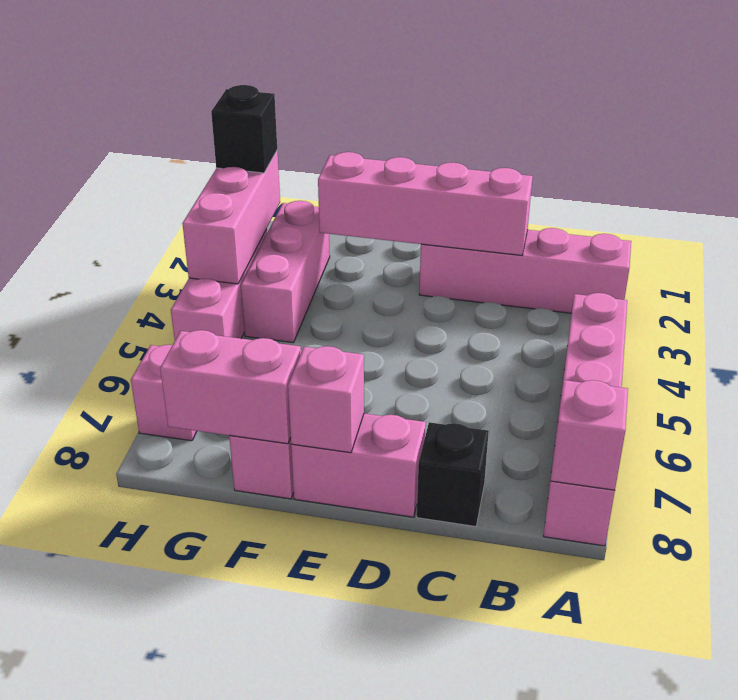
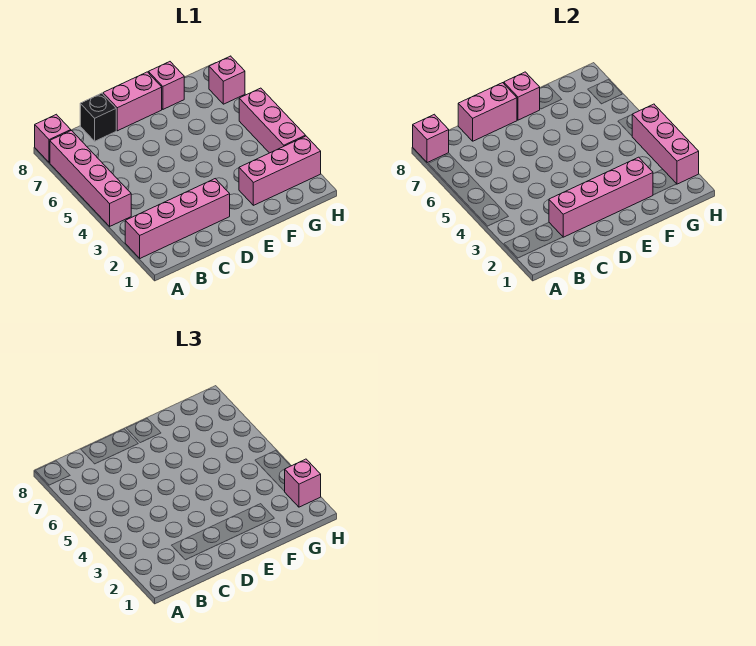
pink brick F8:G8 level 2 -> pink brick C8:D8 level 2
pink brick G2:G4 level 1 -> pink brick F2:H2 level 1
black brick H2 level 3 -> pink brick H2 level 3

